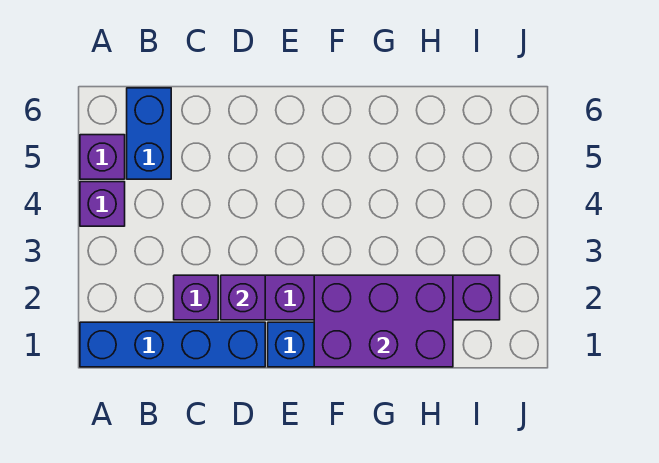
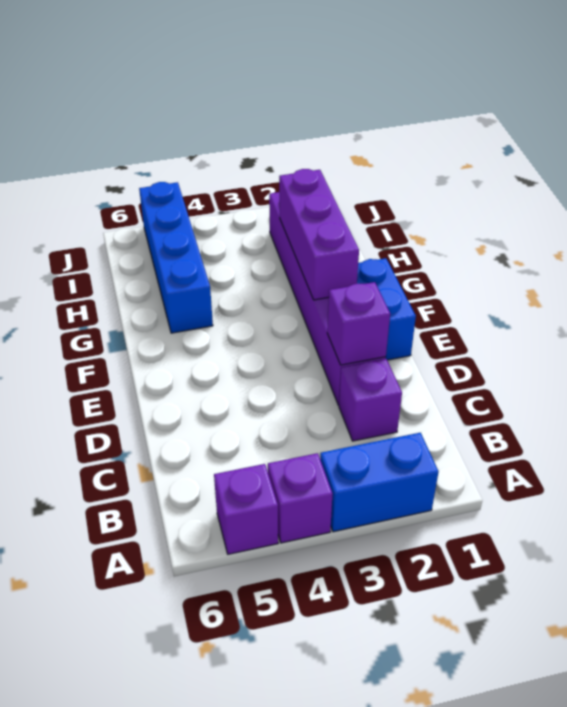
blue brick A1:D1 level 1 -> blue brick G5:J5 level 1
blue brick B5:B6 level 1 -> blue brick A2:A3 level 1
purple brick F1:H2 level 2 -> purple brick F2:H2 level 2

